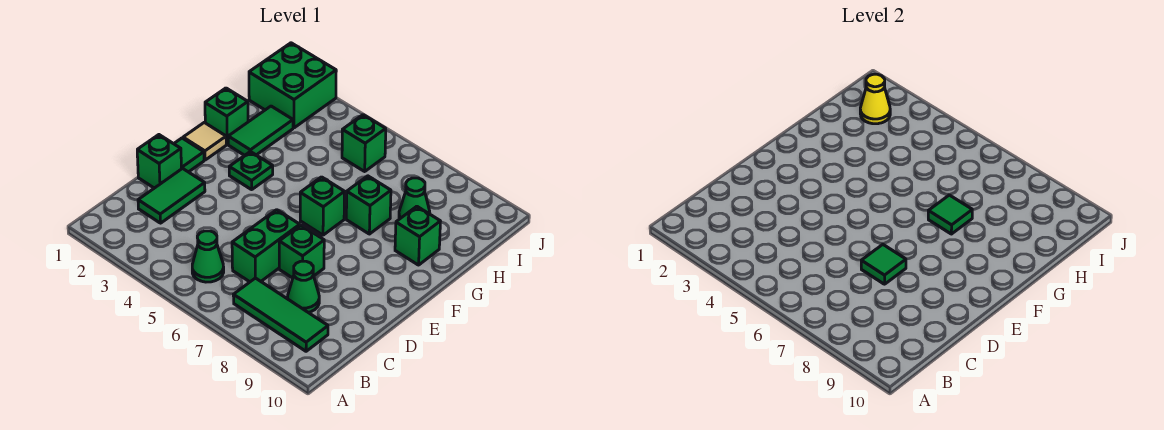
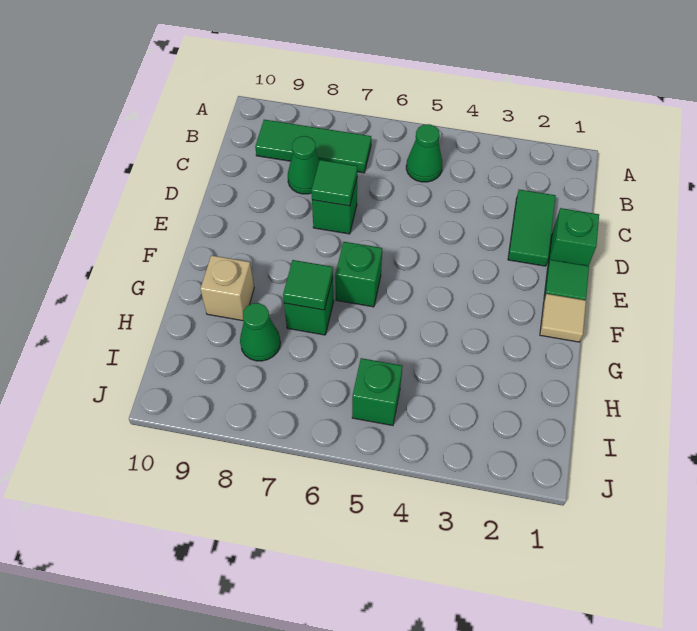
green brick C6:D6 level 1 -> none
green plate F3 level 1 -> none
green brick G1 level 1 -> none
green tile G2:H2 level 1 -> none
green brick G9 level 1 -> tan brick G9 level 1
green brick I1:J2 level 1 -> none
yellow cone I2 level 2 -> none

